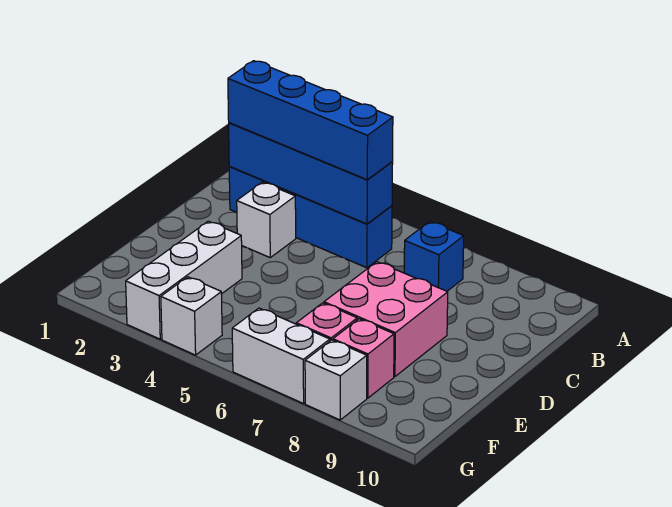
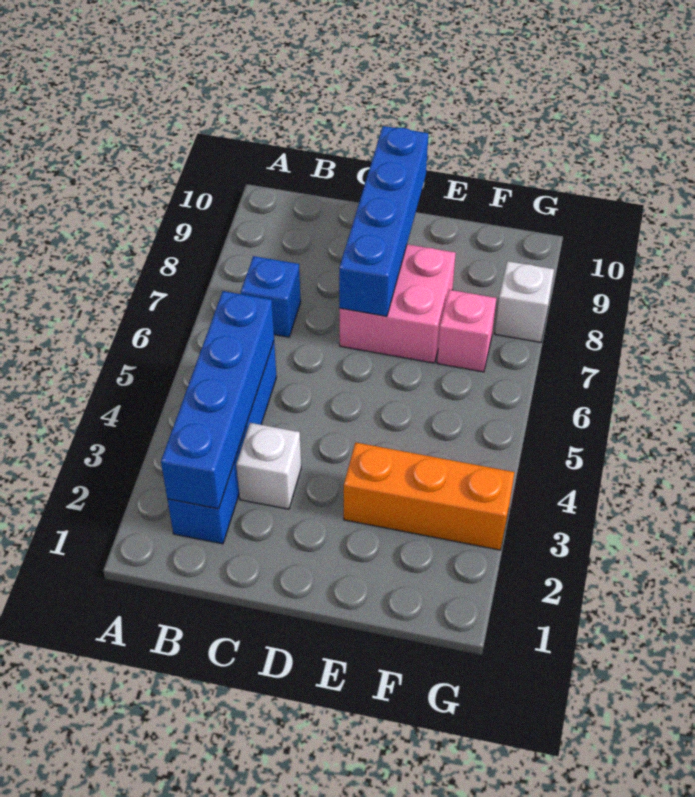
blue brick B2:B5 level 3 -> blue brick D7:D10 level 2
white brick E3:G3 level 1 -> orange brick E3:G3 level 1
pink brick F8 level 1 -> none
white brick G4 level 1 -> none
white brick G6:G7 level 1 -> none

